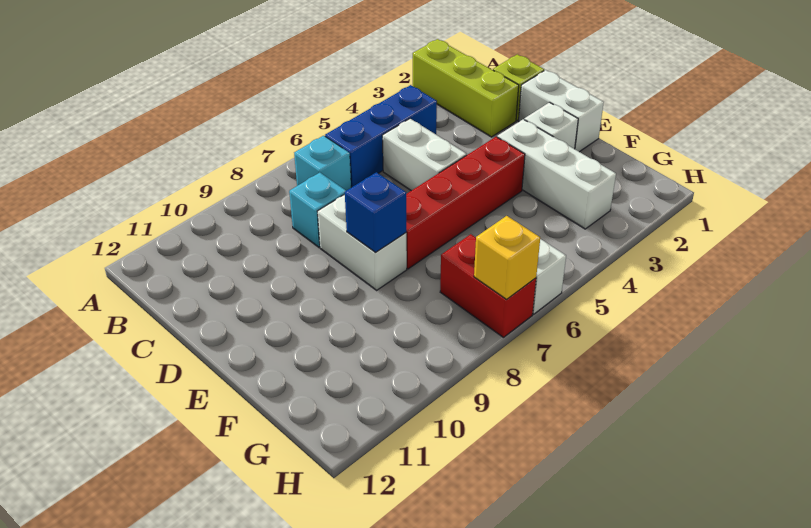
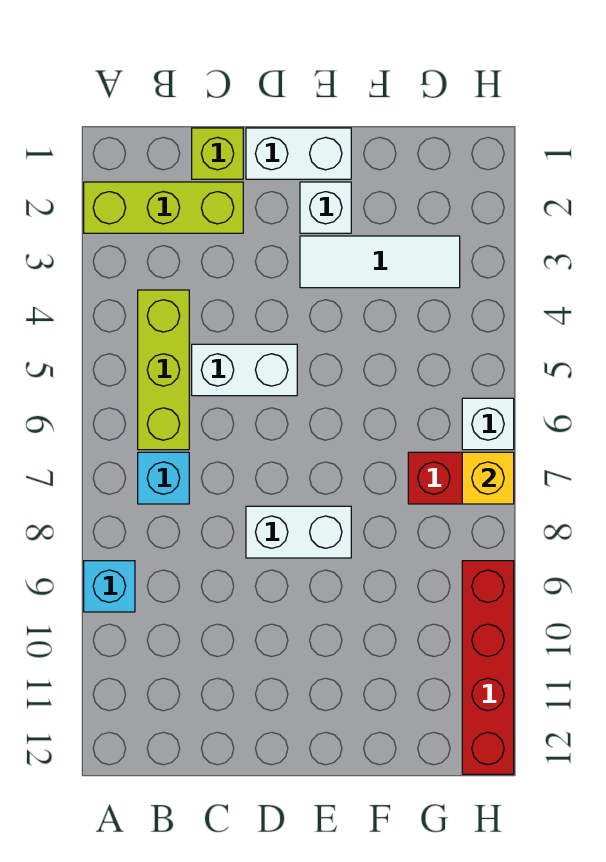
blue brick B4:B6 level 1 -> lime brick B4:B6 level 1
cyan brick C8 level 1 -> cyan brick A9 level 1
white brick E3:G3 level 1 -> white tile E3:G3 level 1
red brick E4:E7 level 1 -> red brick H9:H12 level 1
blue brick E8 level 2 -> none

